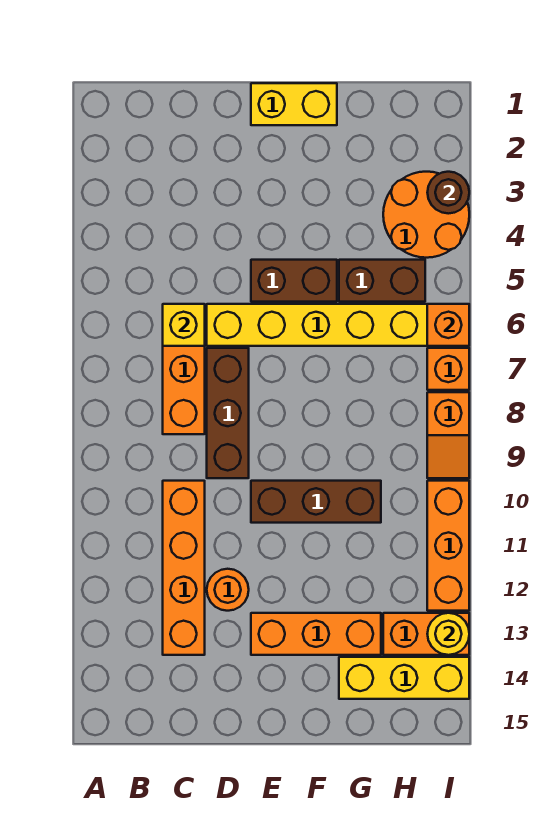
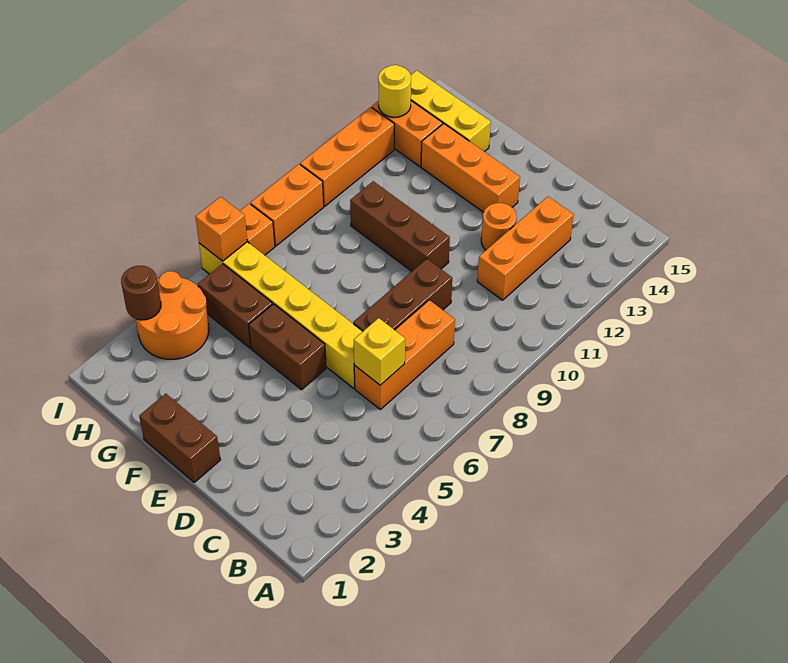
orange brick C10:C13 level 1 -> orange brick C11:C13 level 1
yellow brick E1:F1 level 1 -> brown brick E1:F1 level 1
orange slope I8:I9 level 1 top 8 -> orange brick I8:I9 level 1

